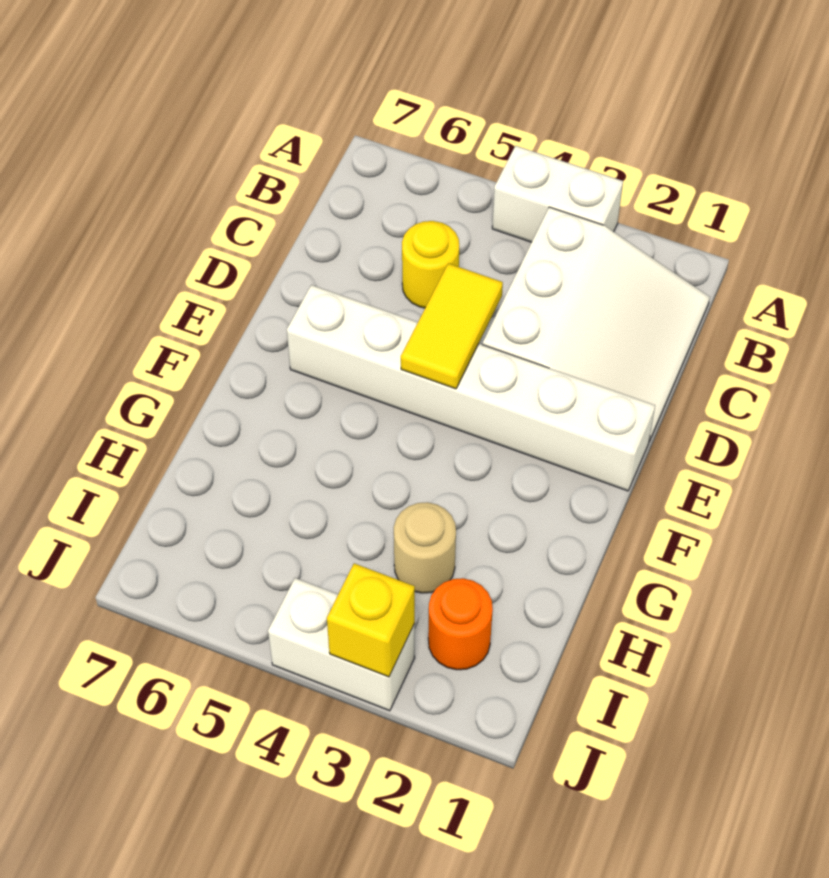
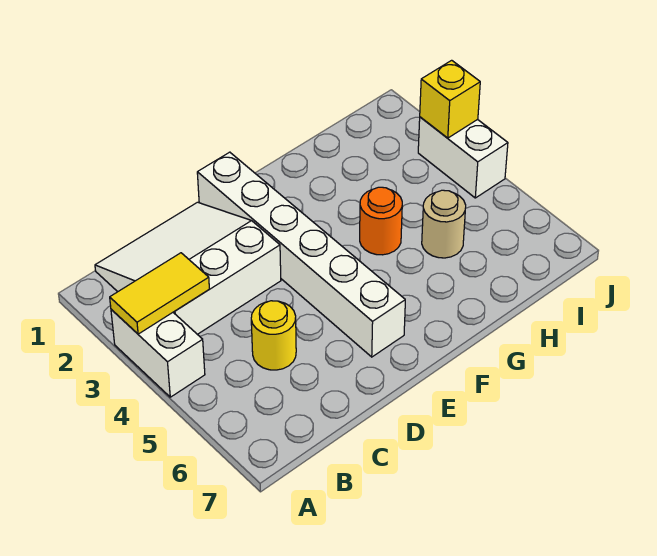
yellow tile D4:E4 level 2 -> yellow tile A3:B3 level 2
tan round brick H3 level 1 -> tan round brick H5 level 1
orange round brick I2 level 1 -> orange round brick G4 level 1

